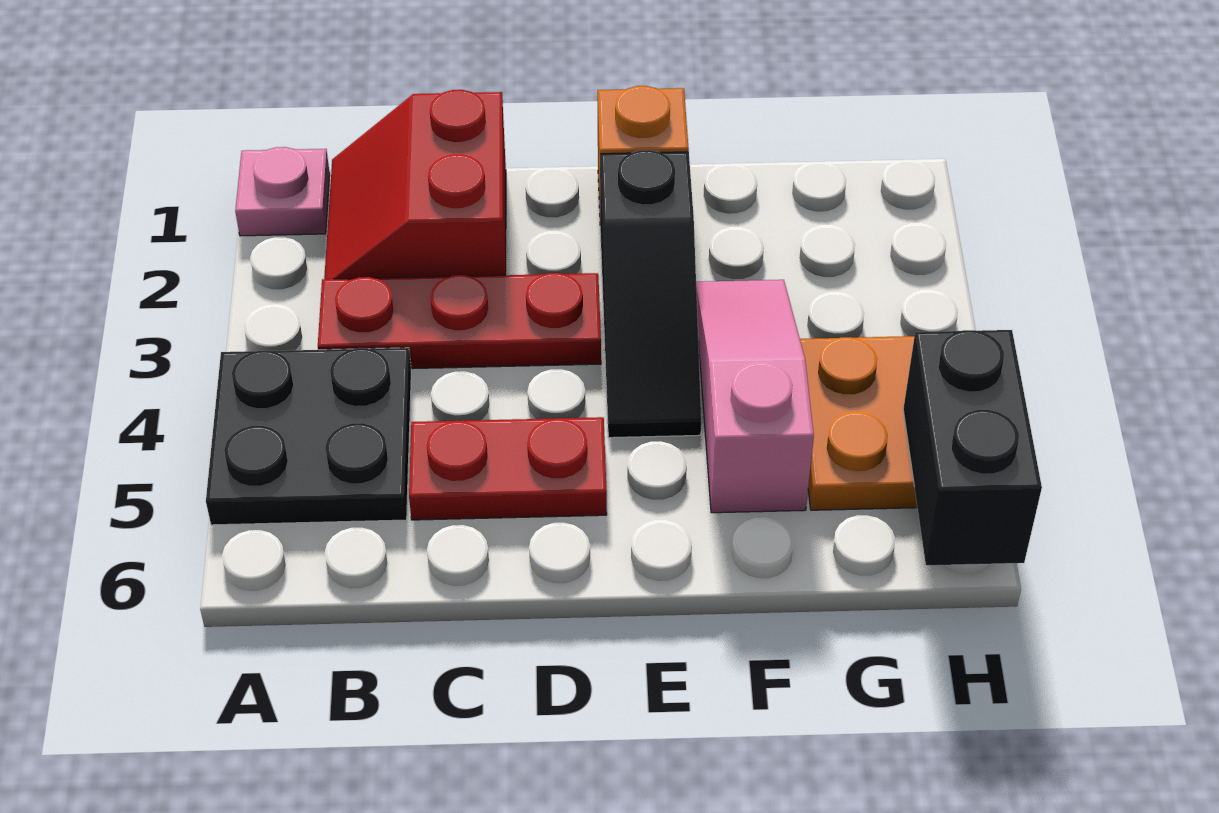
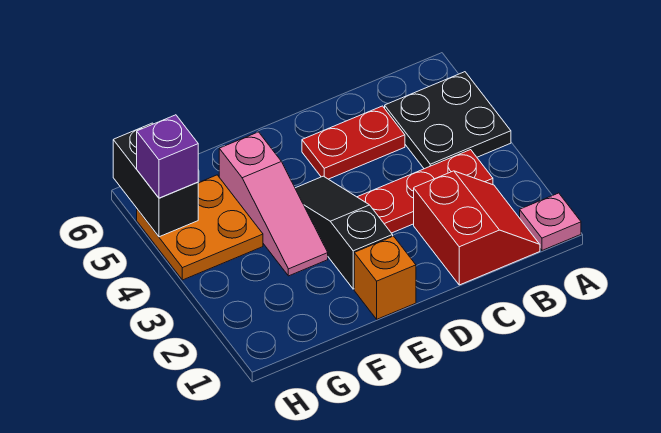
none -> purple brick H5 level 3

